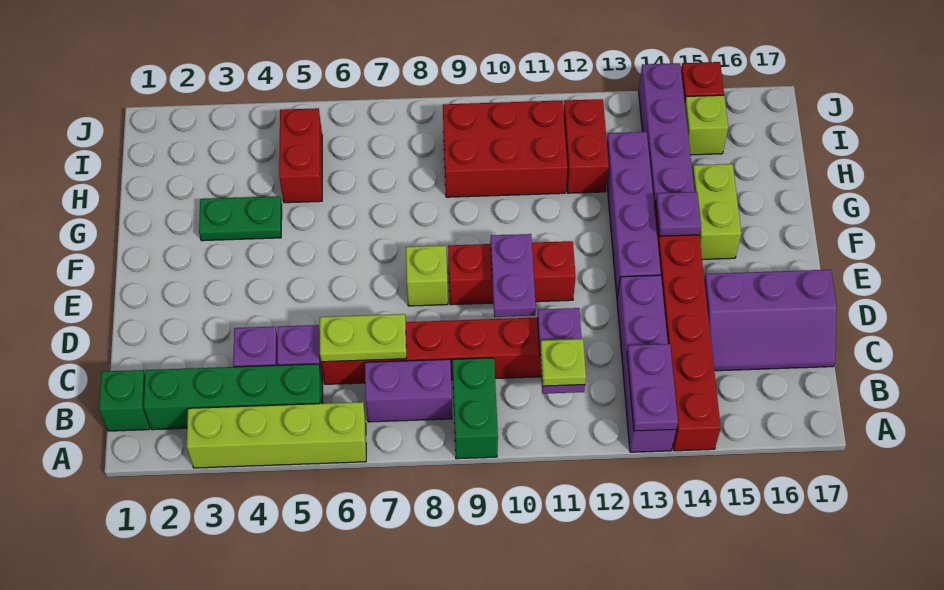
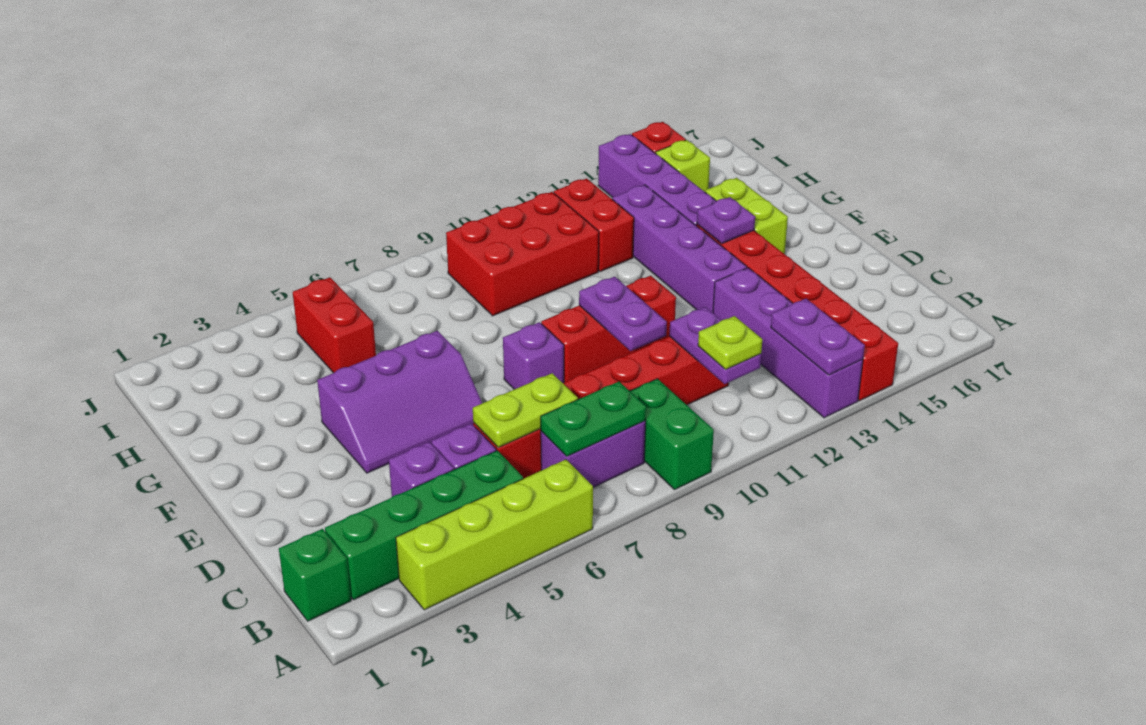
purple slope C15:D17 level 1 top D -> purple slope E4:F6 level 1 top F
lime brick E8 level 1 -> purple brick E8 level 1
green plate G3:G4 level 1 -> green plate B7:B8 level 2

